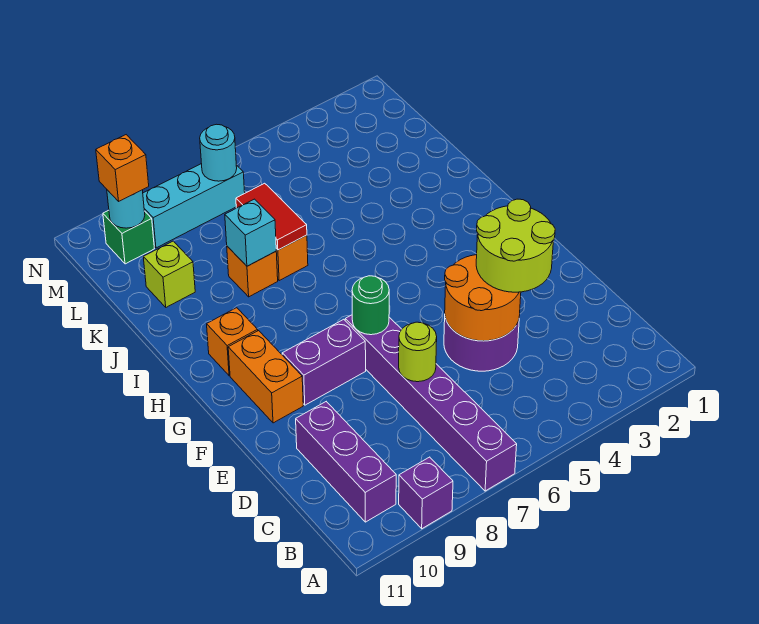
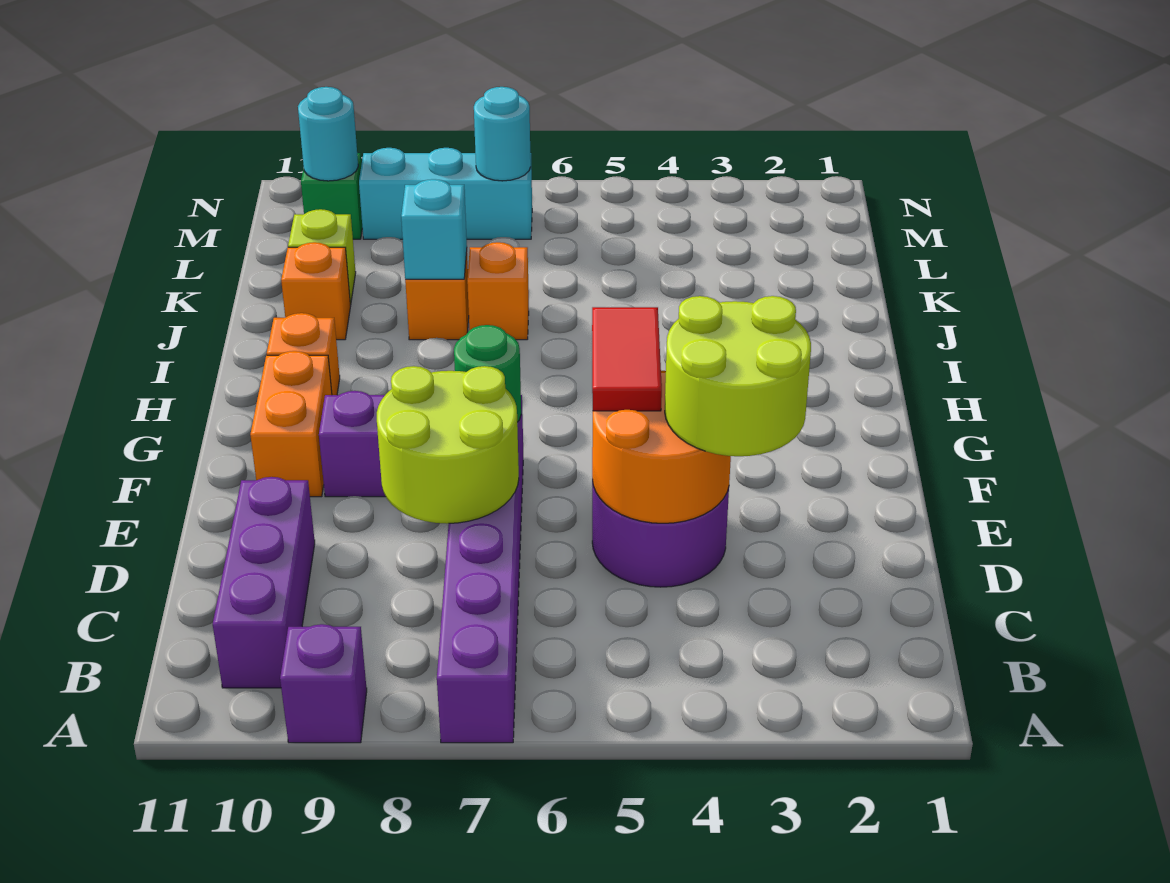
lime round brick D7 level 2 -> lime round brick D7:E8 level 2
red tile J7:K7 level 2 -> red tile E5:F5 level 3
orange brick M10 level 3 -> orange brick J10 level 1

